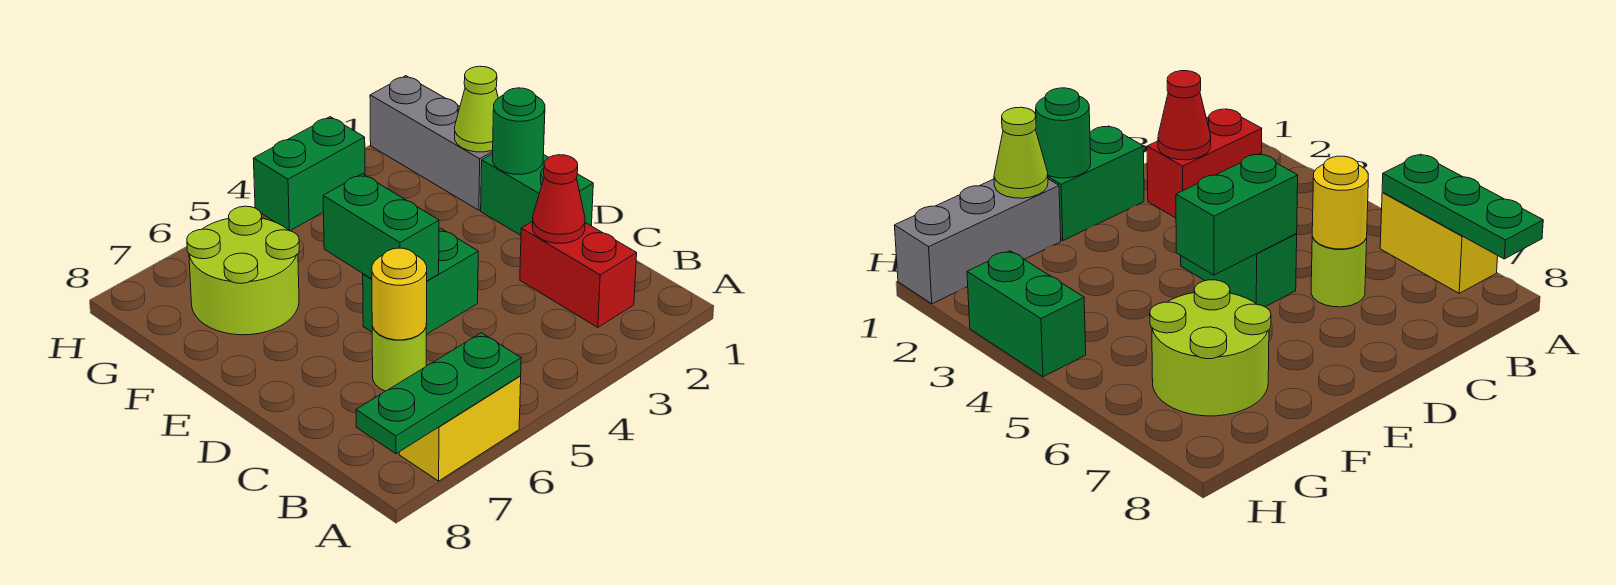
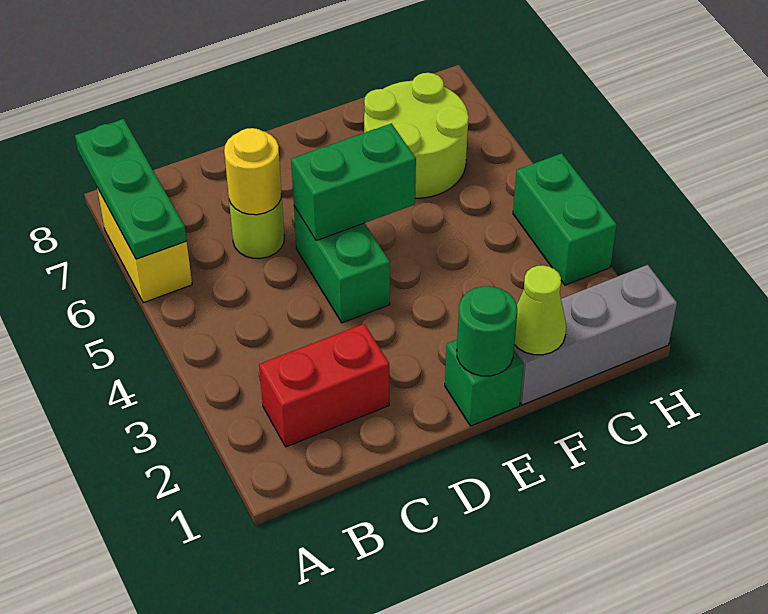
red cone C2 level 2 -> none
green brick D1:E1 level 1 -> green brick E1 level 1

